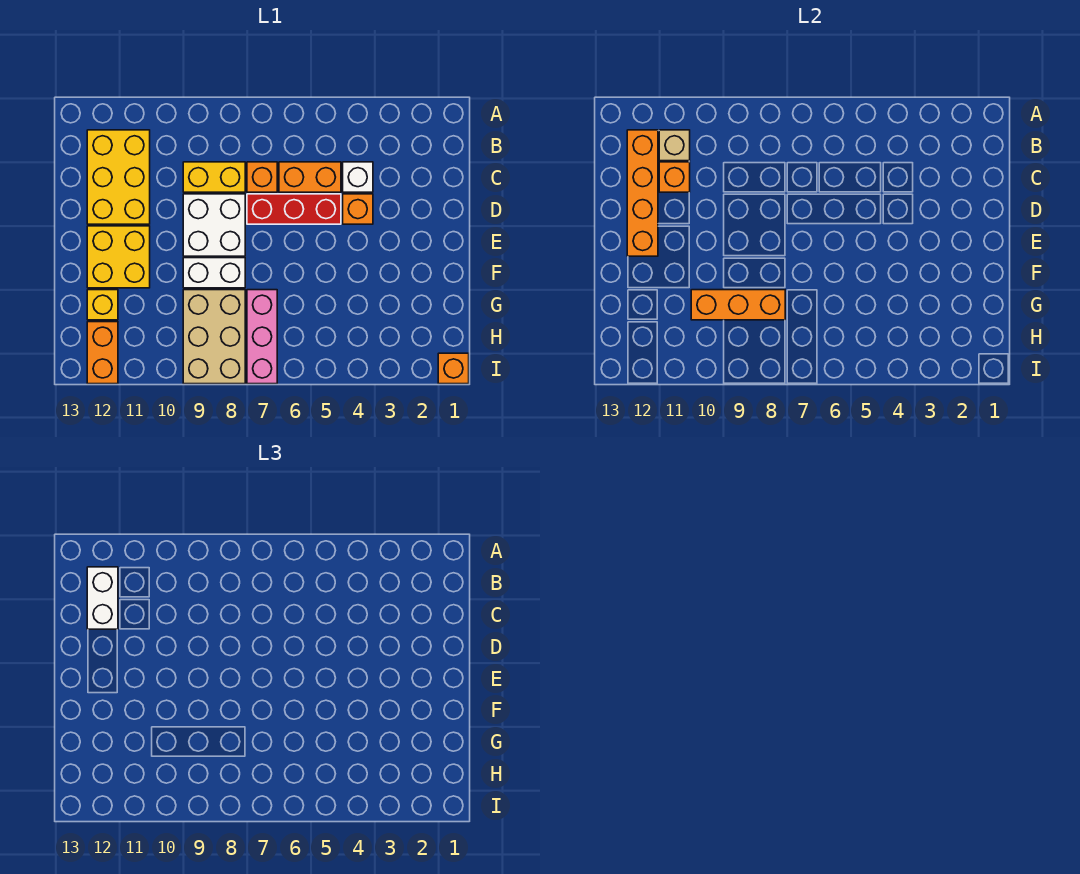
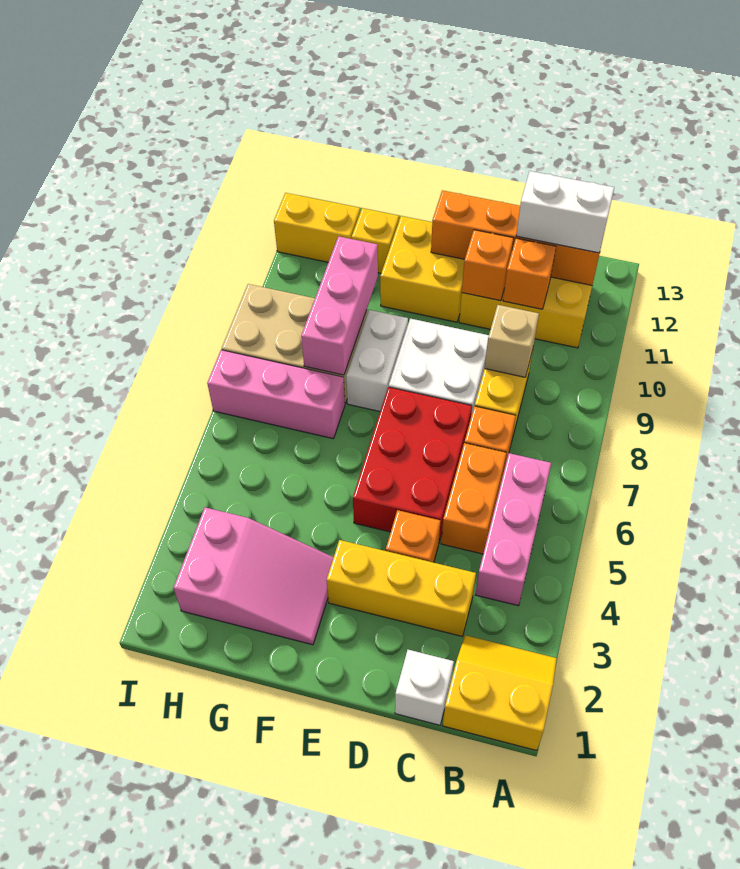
none -> yellow slope A1:B2 level 1 top 1
none -> pink brick B4:B6 level 1
tan brick B11 level 2 -> tan brick C9 level 2
none -> yellow brick C3:E3 level 1
white brick C4 level 1 -> white brick C1 level 1
red brick D5:D7 level 1 -> red brick D5:E7 level 1
none -> pink slope F2:H3 level 1 top H
orange brick G8:G10 level 2 -> pink brick G8:G10 level 2
orange brick H12:I12 level 1 -> yellow brick H12:I12 level 1
orange brick I1 level 1 -> orange brick D11 level 2

